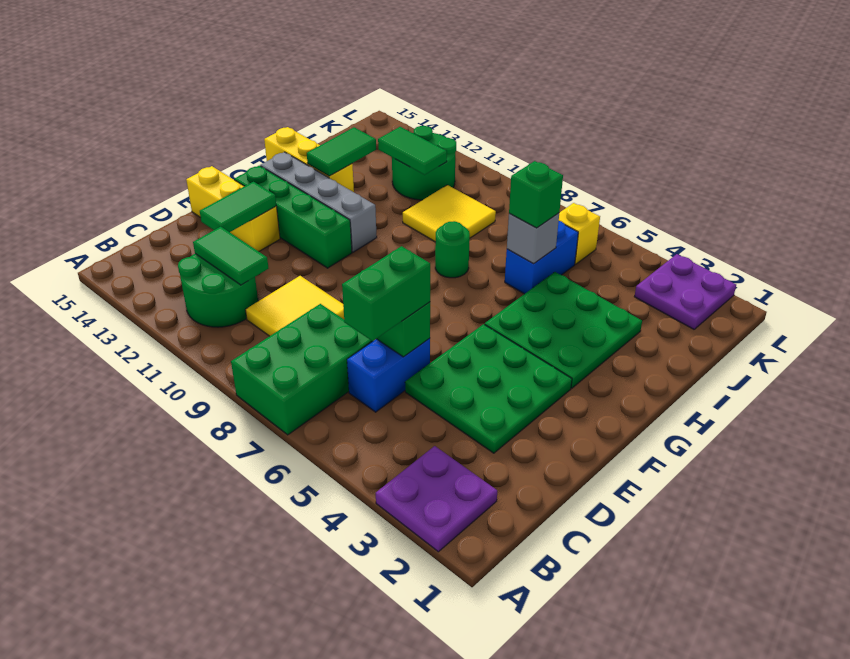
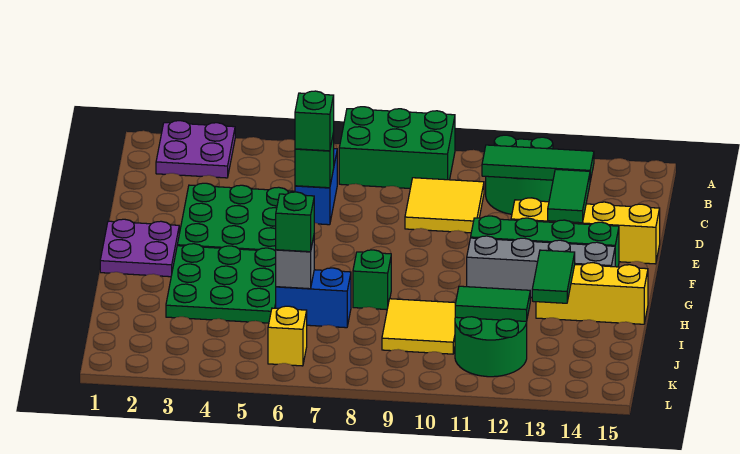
green brick A7:C8 level 1 -> green brick A7:B9 level 1
green brick C6:D6 level 3 -> green brick D6 level 3
green tile C11:C12 level 2 -> green tile C11:C13 level 2
yellow brick E13:E15 level 1 -> yellow brick E12:E15 level 1
green round brick H8 level 1 -> green brick H8 level 1
blue brick I6:J6 level 1 -> blue brick I6:I7 level 1
purple plate K2:L3 level 1 -> purple plate F1:G2 level 1

